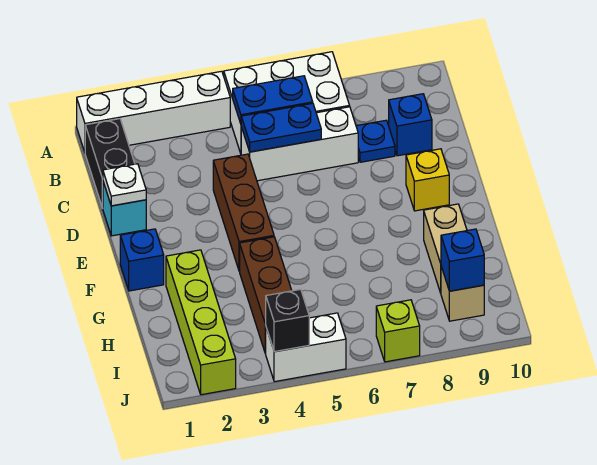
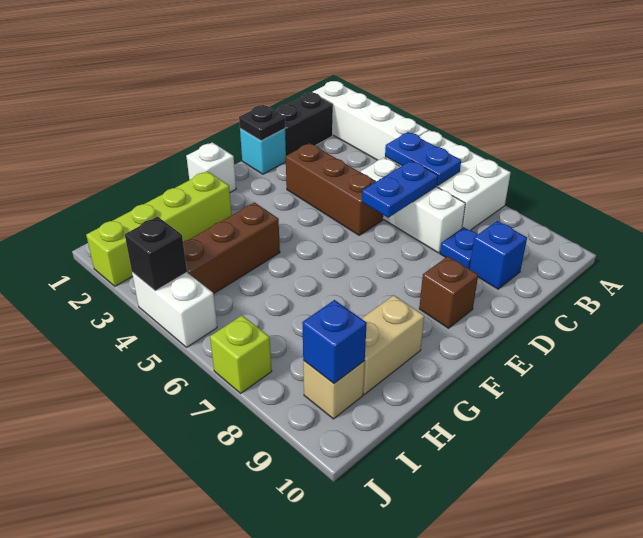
blue plate C5:C6 level 2 -> blue plate C6:D6 level 2
white plate D1 level 2 -> black plate D1 level 2
brown brick D4:F4 level 1 -> brown brick D3:D5 level 1
yellow brick E9 level 1 -> brown brick E9 level 1
blue brick F1 level 1 -> white brick F1 level 1

